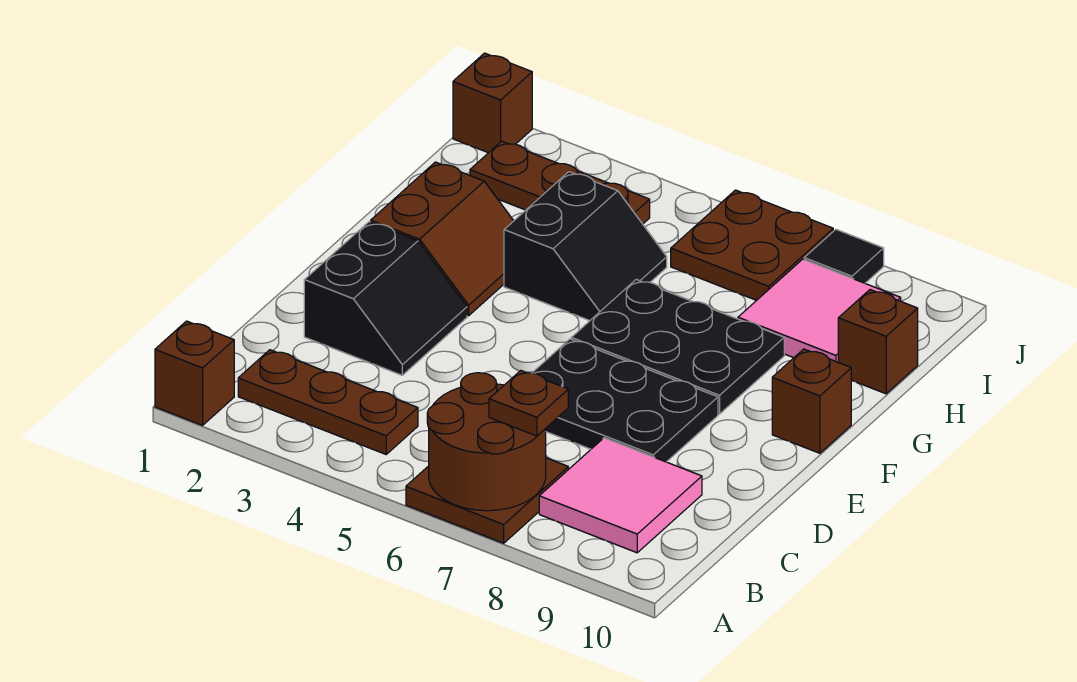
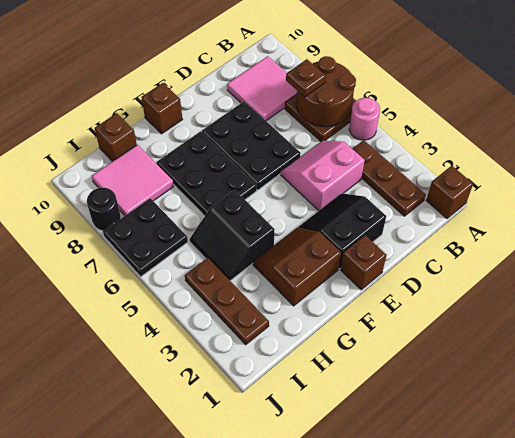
none -> pink round brick A5 level 1
none -> pink slope C4:D5 level 1 top 4
black slope G4:H5 level 1 top 4 -> black slope G4:H5 level 1 top G
brown plate I6:J7 level 1 -> black plate I6:J7 level 1
brown brick J1 level 1 -> brown brick E1 level 1
black tile J8 level 1 -> black round brick J8 level 1

